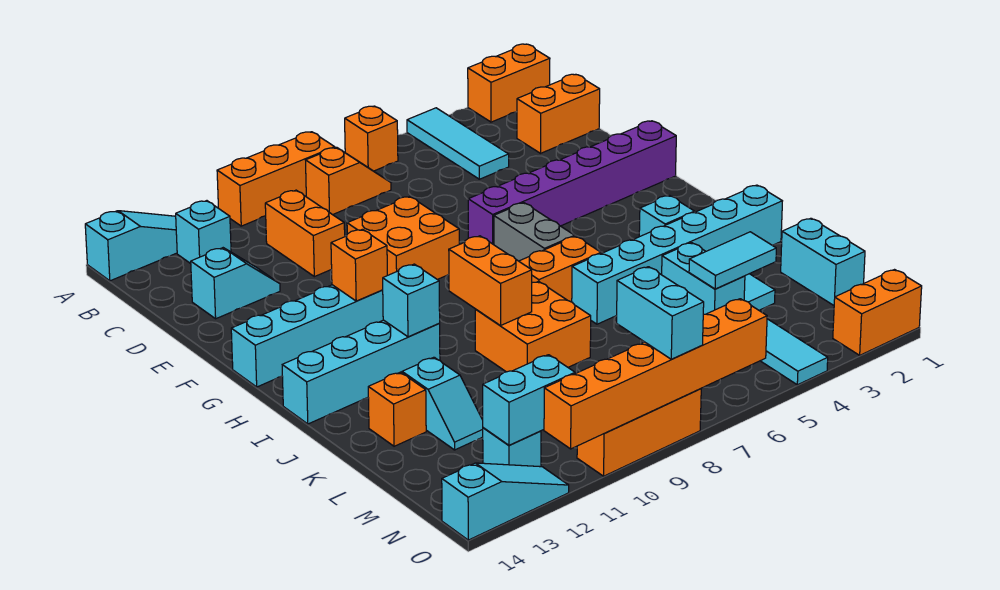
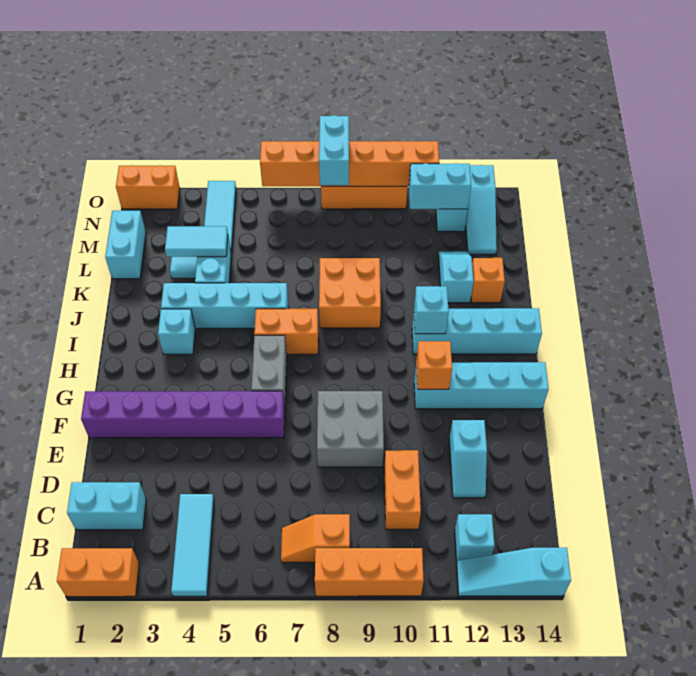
orange brick A6 level 1 -> none
orange brick C1:C2 level 1 -> cyan brick C1:C2 level 1
cyan slope D12:D13 level 1 top 13 -> cyan slope D12:E12 level 1 top E
orange brick E8:F9 level 1 -> grey brick E8:F9 level 1
orange brick I9:J9 level 2 -> none
cyan brick J1:J6 level 1 -> cyan brick J3:J6 level 1
cyan slope O12:O14 level 1 top 14 -> cyan slope M13:O13 level 1 top O

